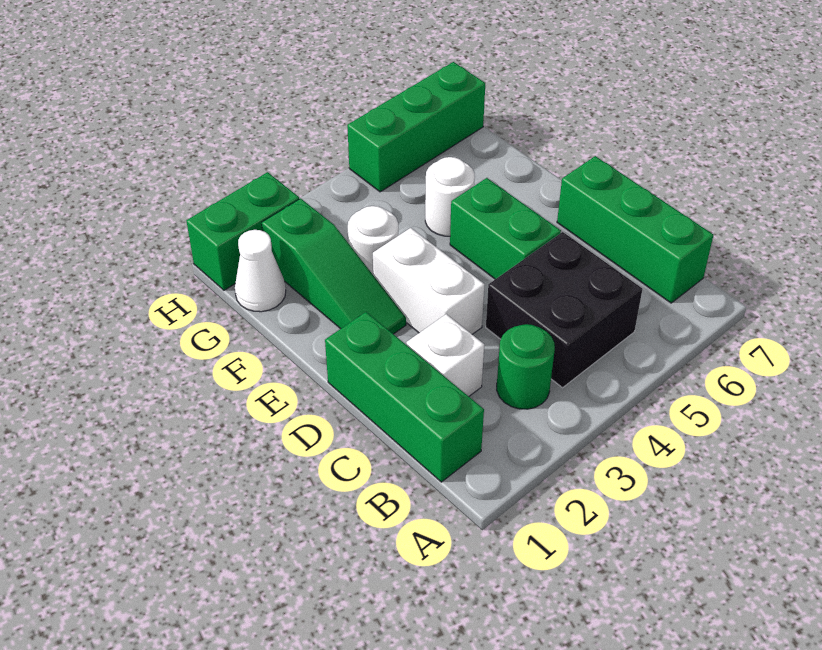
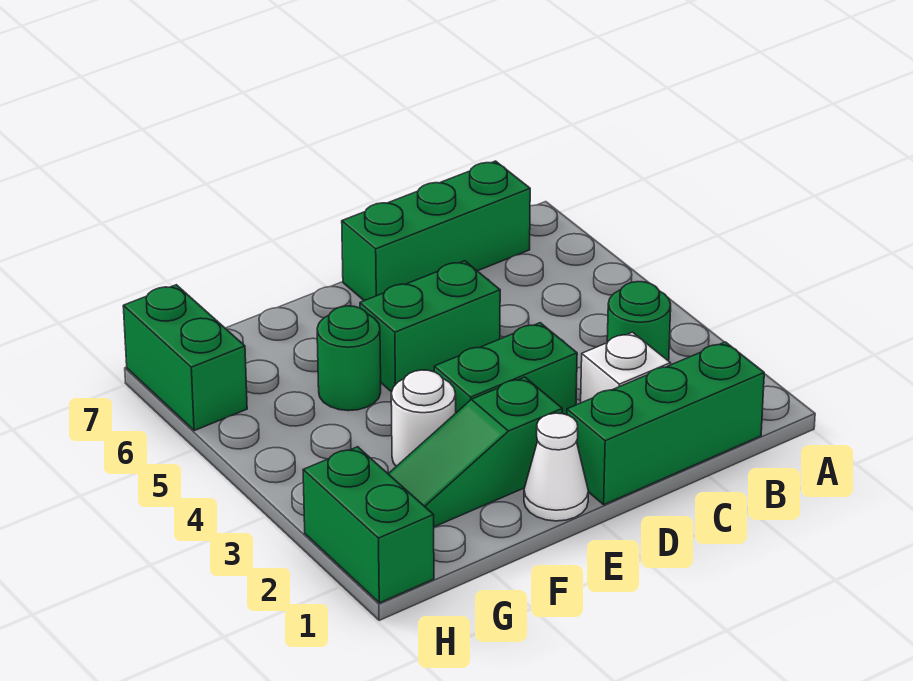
black brick B4:C5 level 1 -> none
white brick D3:E3 level 1 -> green brick D3:E3 level 1
green slope E2:G2 level 1 top G -> green slope E2:G2 level 1 top E
white round brick F5 level 1 -> green round brick F5 level 1
white cone G1 level 1 -> white cone E1 level 1
green brick H5:H7 level 1 -> green brick H6:H7 level 1

